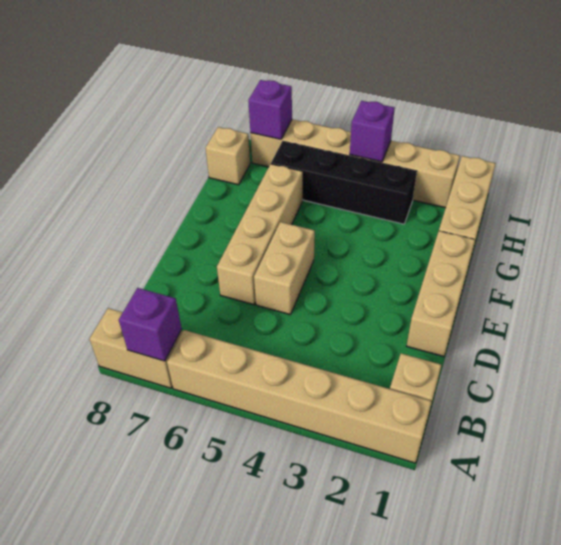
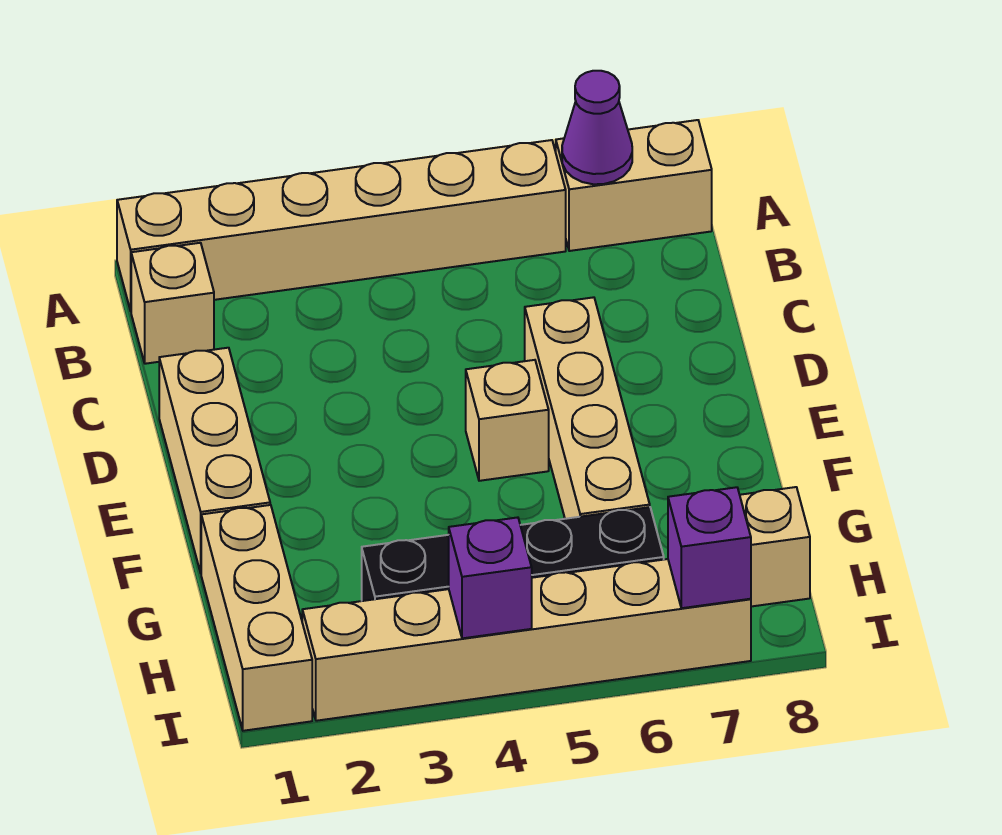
purple brick A7 level 2 -> purple cone A7 level 2
tan brick D5:E5 level 1 -> tan brick E5 level 1

